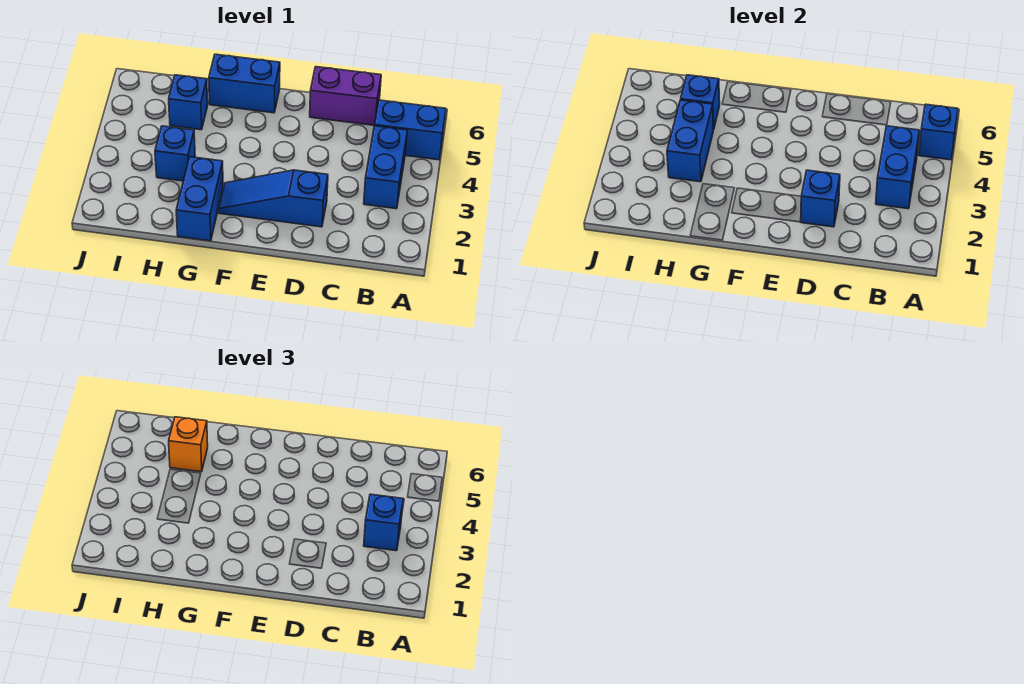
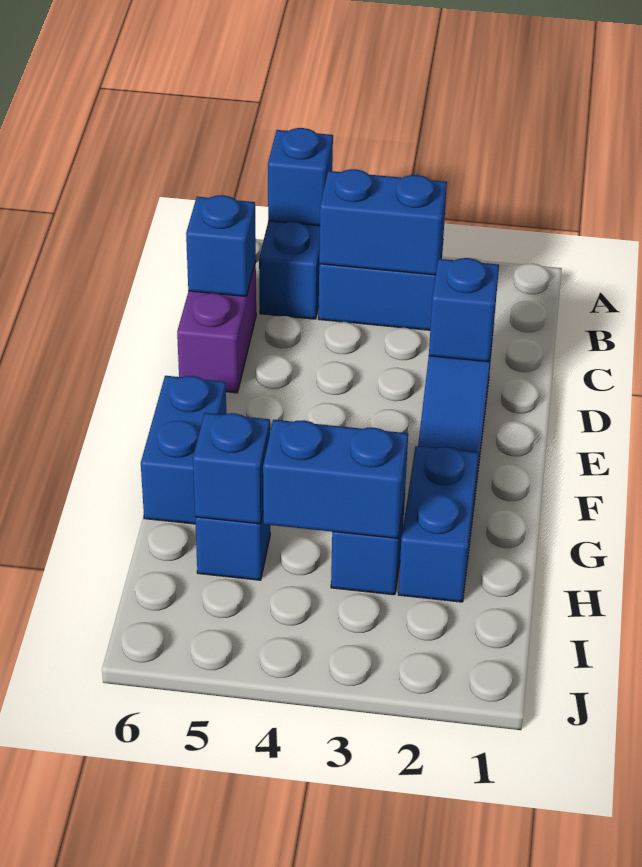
blue brick B3 level 3 -> blue brick C6 level 2
blue brick G1:G2 level 1 -> blue brick G2:H2 level 1
orange brick H5 level 3 -> none

